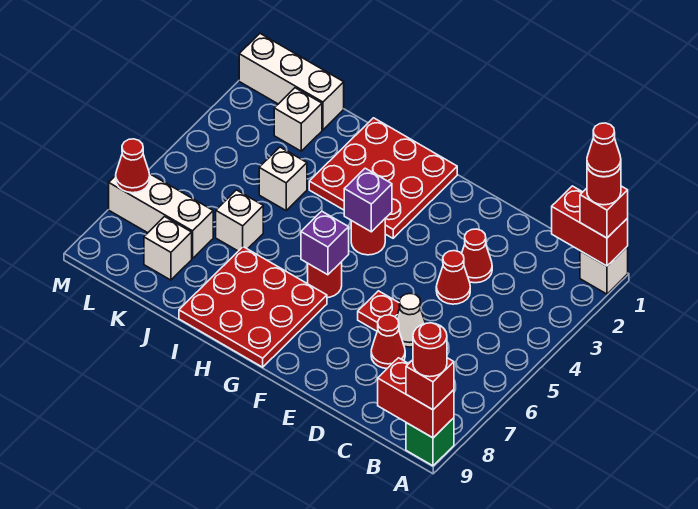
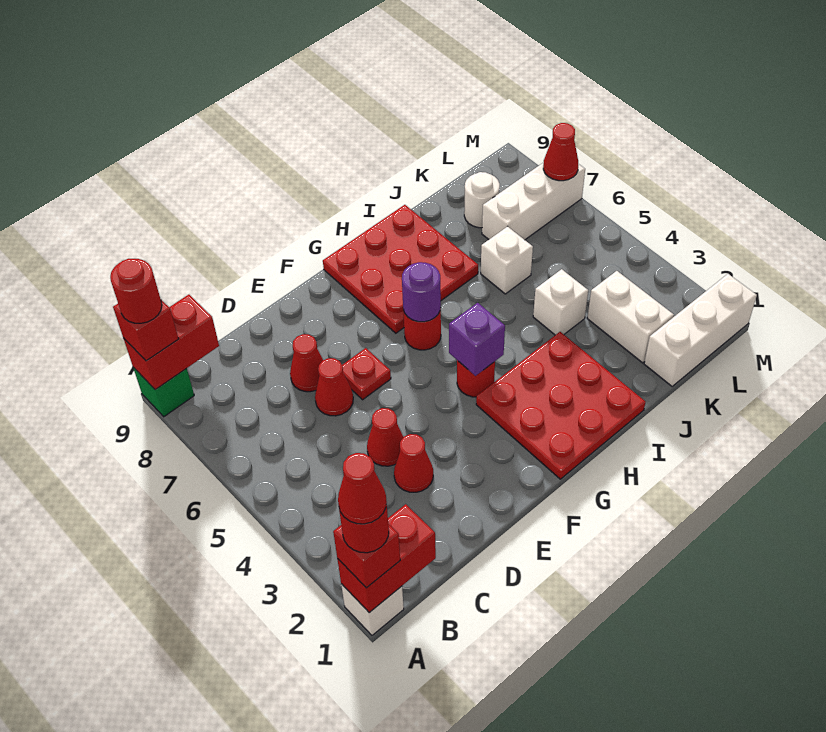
white cone D6 level 1 -> red cone D6 level 1
purple brick G6 level 2 -> purple round brick G6 level 2
white brick K2 level 1 -> white brick K2:K3 level 1
white brick K8 level 1 -> white round brick K8 level 1

